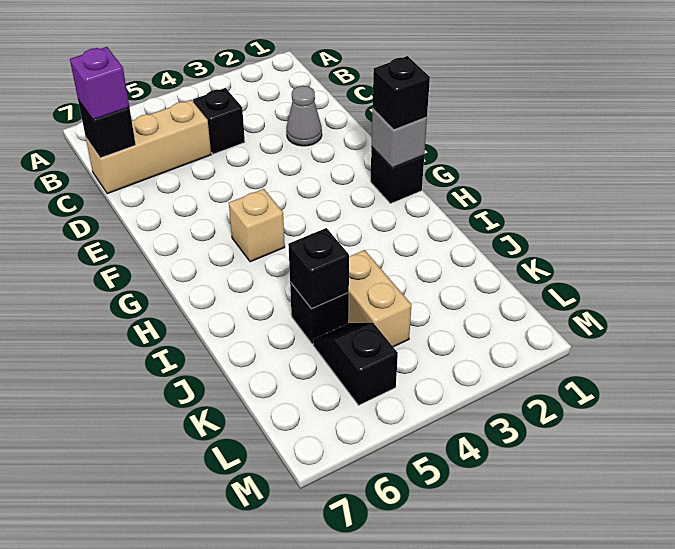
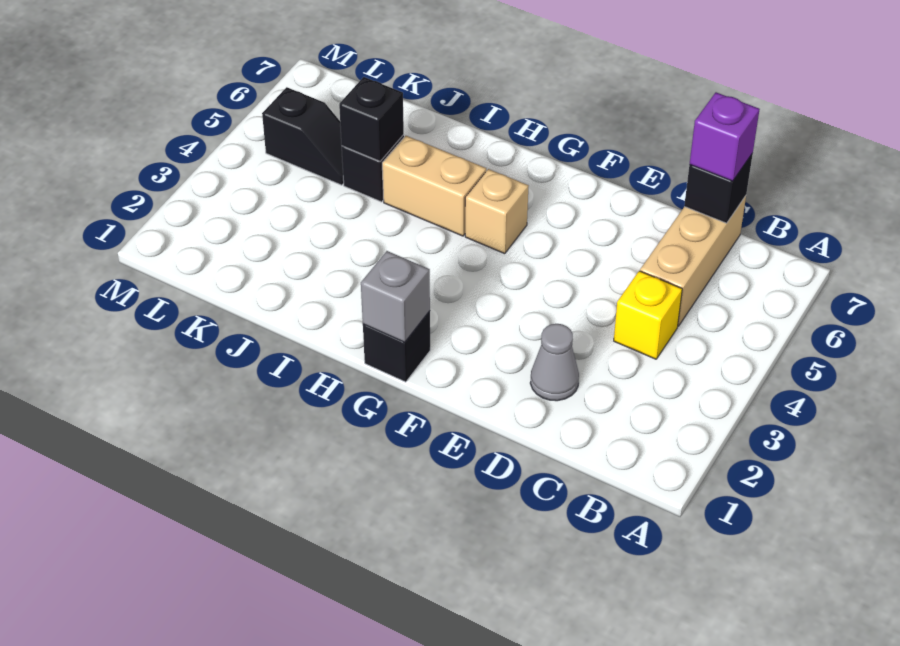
black brick C4 level 1 -> yellow brick C4 level 1
black brick G1 level 3 -> none
tan brick J4:K4 level 1 -> tan brick H5:I5 level 1

